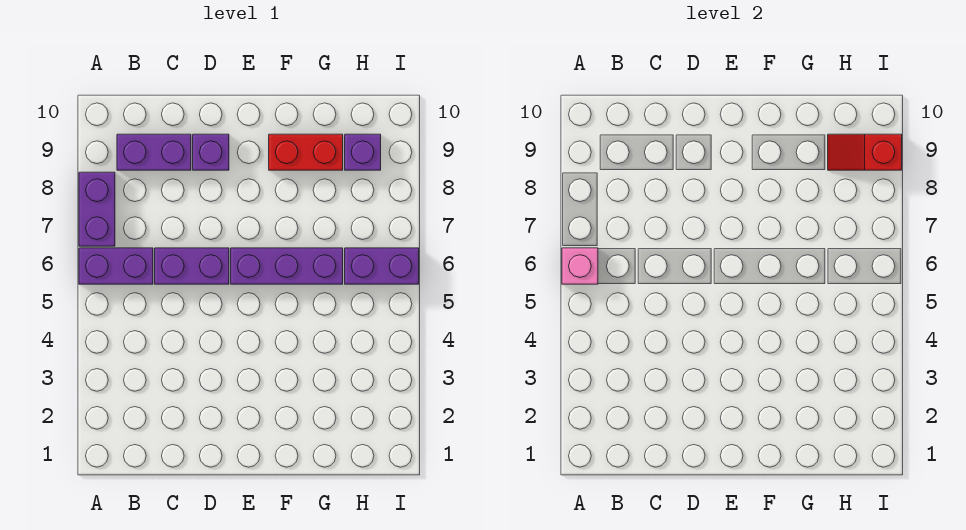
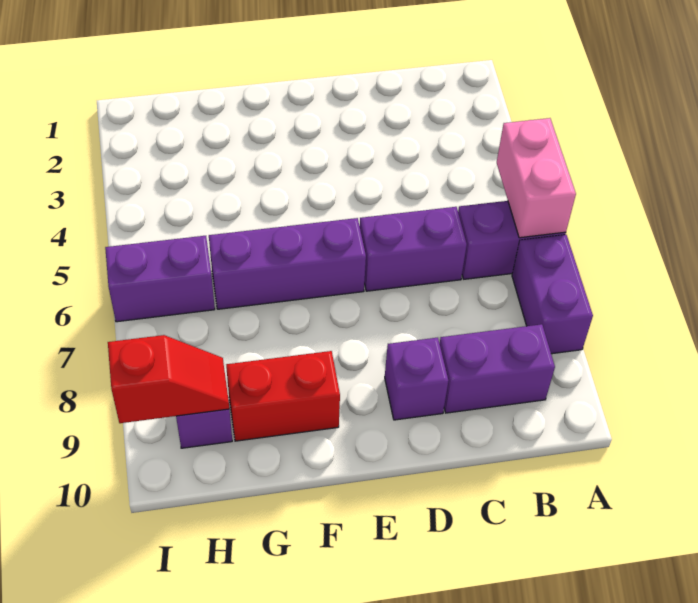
pink brick A6 level 2 -> pink brick A5:A6 level 2

